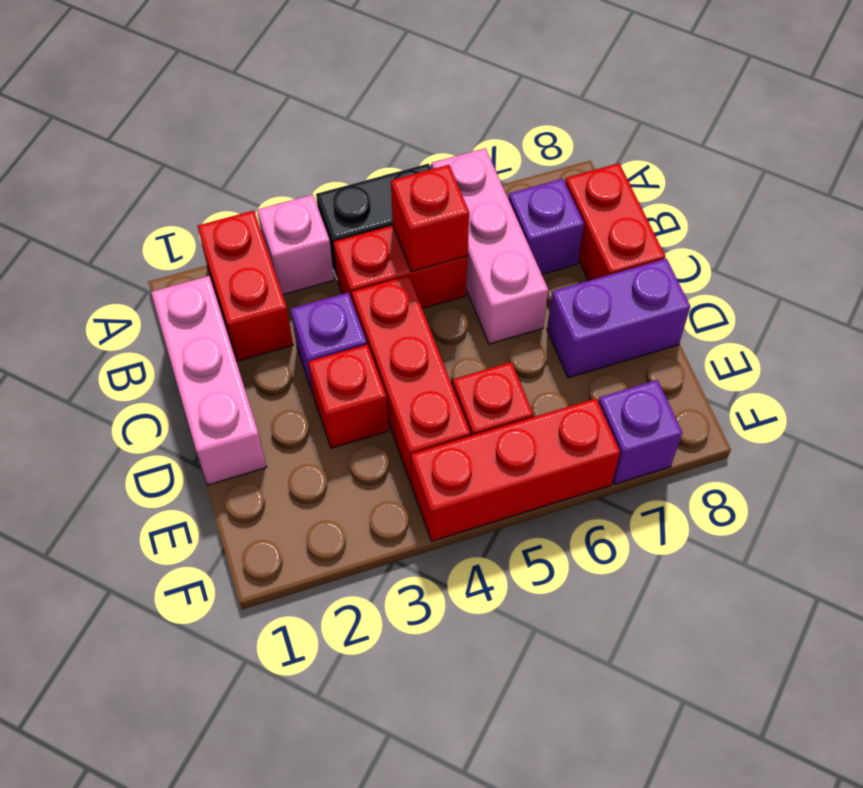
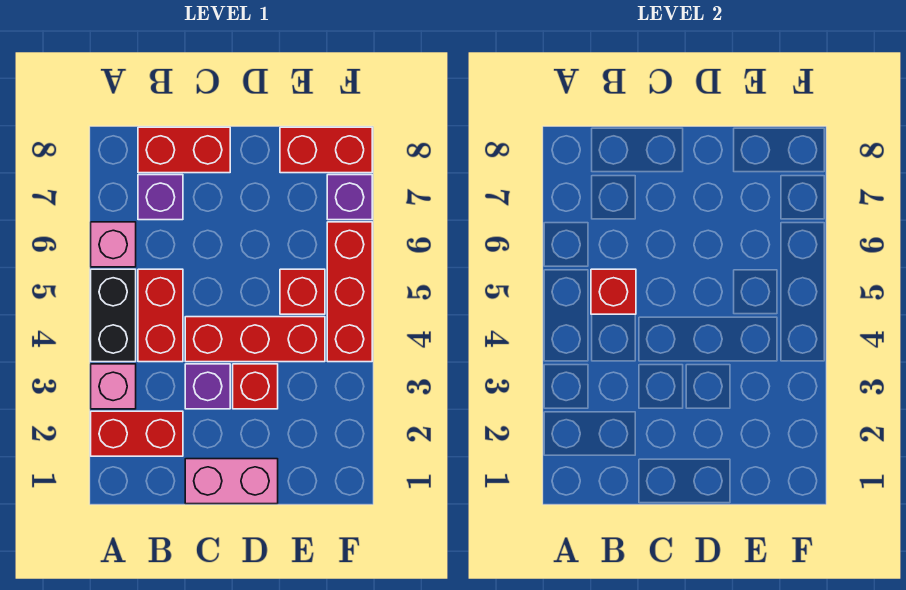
pink brick A6:C6 level 1 -> pink brick A6 level 1
pink brick B1:D1 level 1 -> pink brick C1:D1 level 1
purple brick D7:D8 level 1 -> none
none -> red brick E8:F8 level 1

